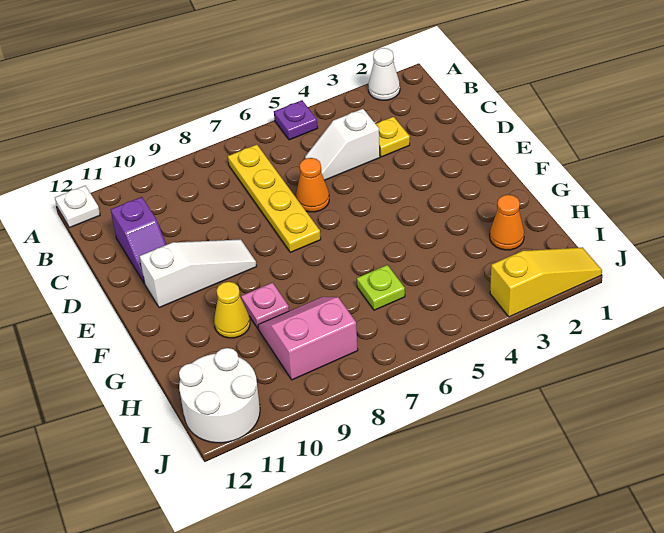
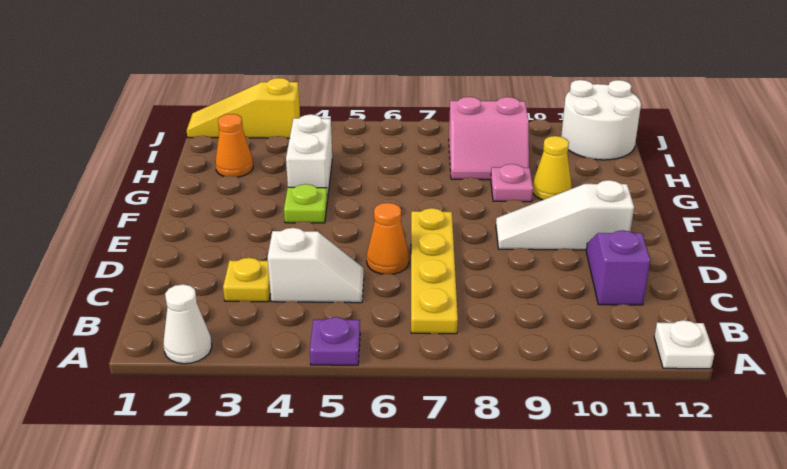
none -> white brick G4:H4 level 1
lime plate H6 level 1 -> lime plate F4 level 1

